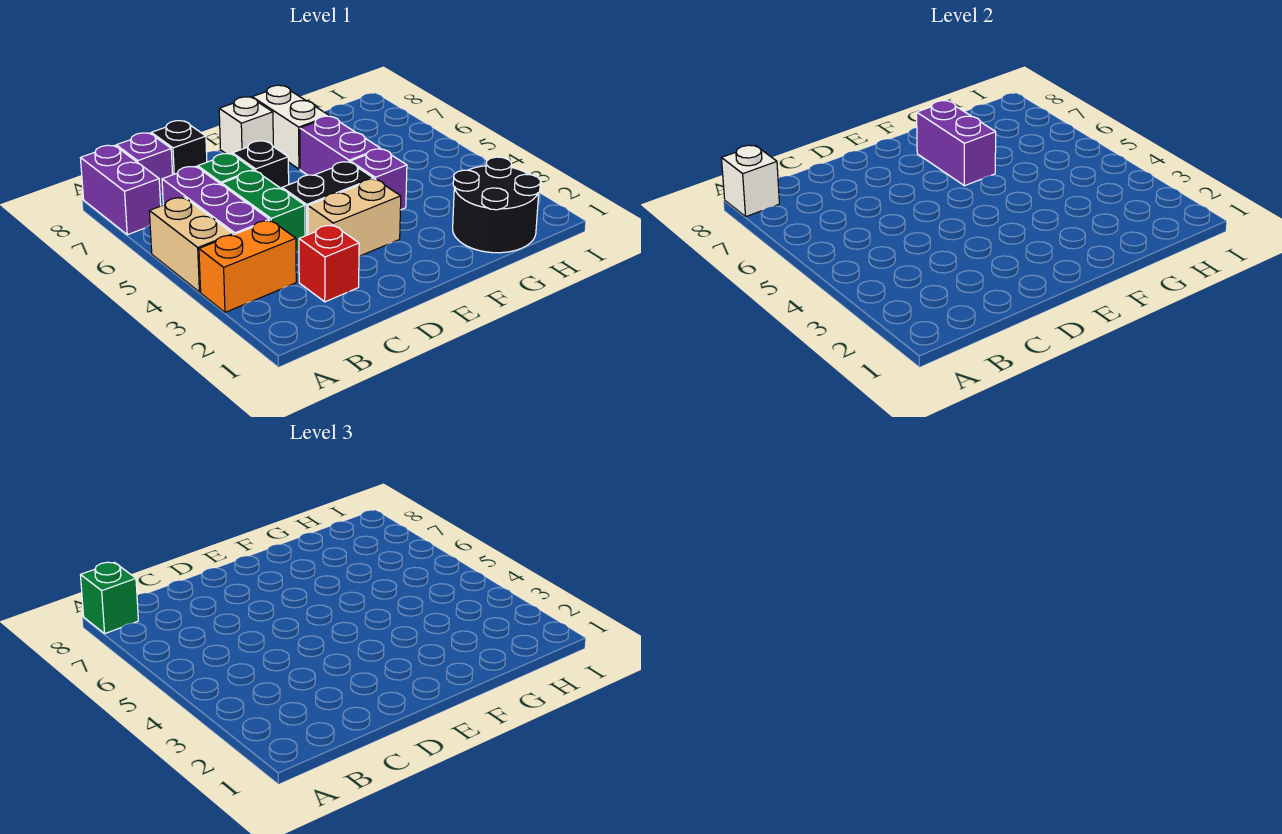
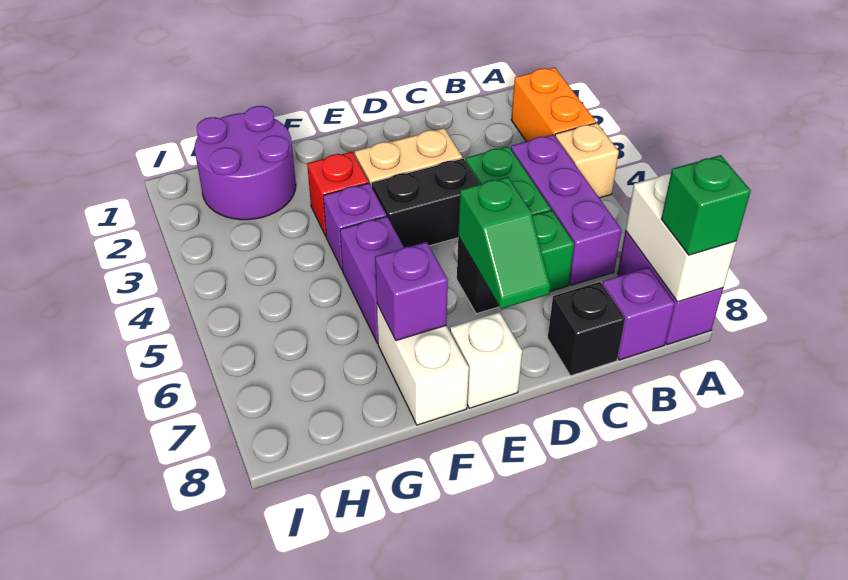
orange brick A3:B3 level 1 -> orange brick A2:A3 level 1
tan brick A4:A5 level 1 -> tan brick A4 level 1
white brick A8 level 2 -> white brick A7:A8 level 2
red brick C2 level 1 -> red brick F3 level 1
none -> green slope D6:D7 level 2 top 6
purple brick F6:F7 level 2 -> purple brick F7 level 2
black round brick G1:H2 level 1 -> purple round brick G1:H2 level 1

